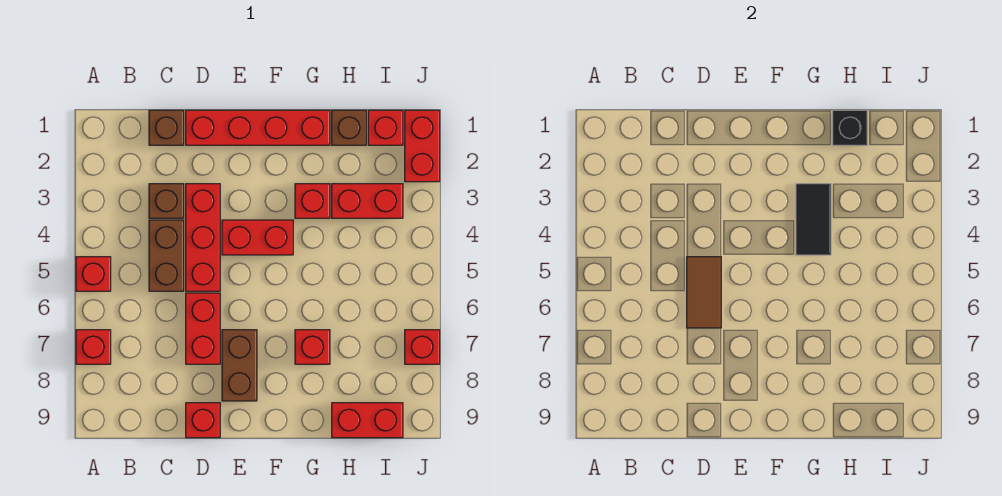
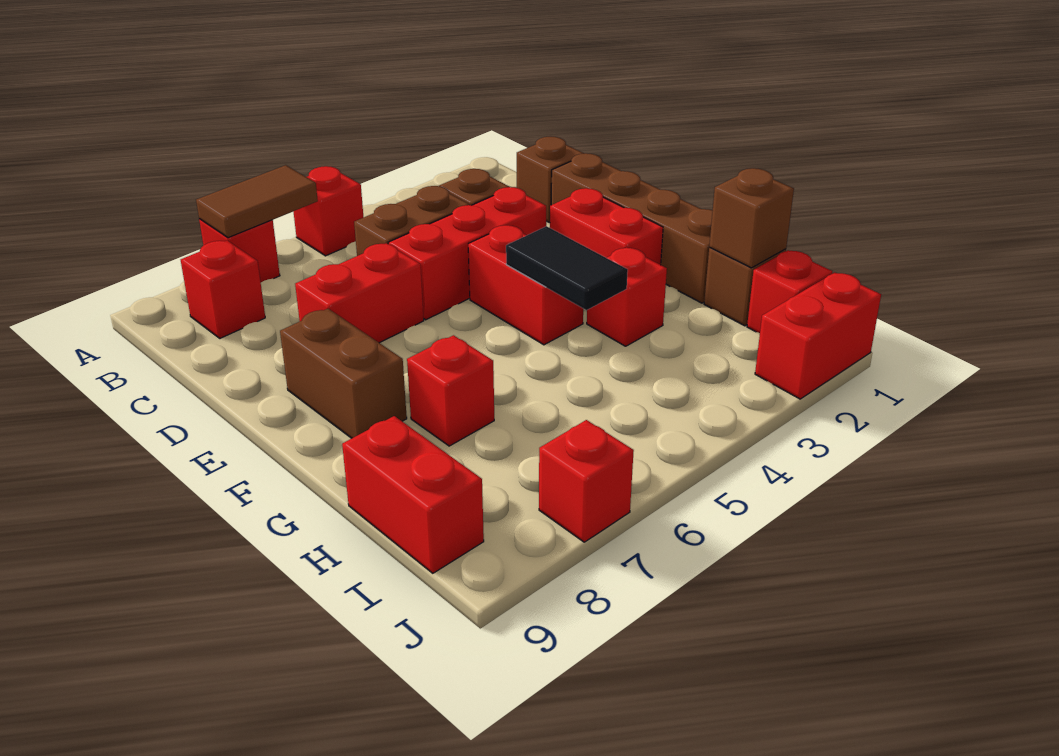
red brick D1:G1 level 1 -> brown brick D1:G1 level 1
brown tile D5:D6 level 2 -> brown tile A6:A7 level 2
red brick D9 level 1 -> red brick B8 level 1
brown brick E7:E8 level 1 -> brown brick E8:F8 level 1
black tile G3:G4 level 2 -> black tile F4:G4 level 2
black brick H1 level 2 -> brown brick H1 level 2
red brick H3:I3 level 1 -> red brick E2:F2 level 1

